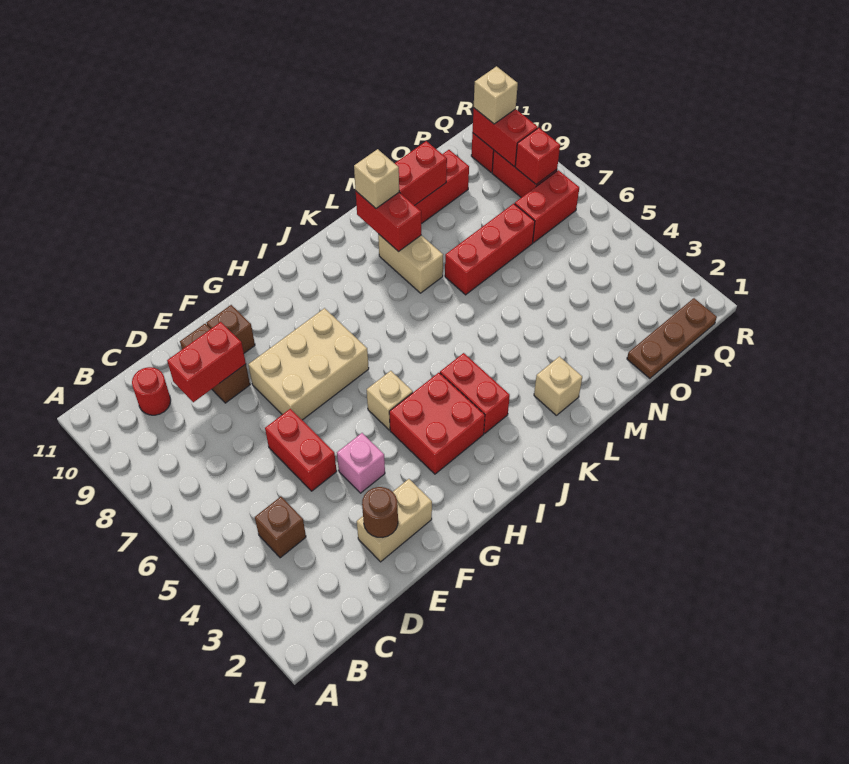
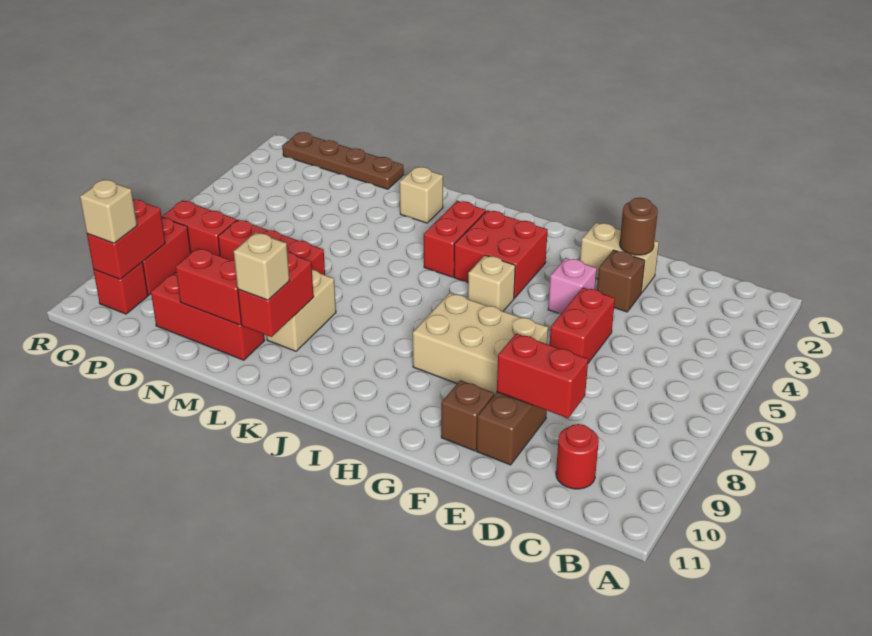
brown brick C4 level 1 -> brown brick E3 level 1
brown plate O1:Q1 level 1 -> brown plate N1:Q1 level 1
red brick Q8 level 2 -> none

